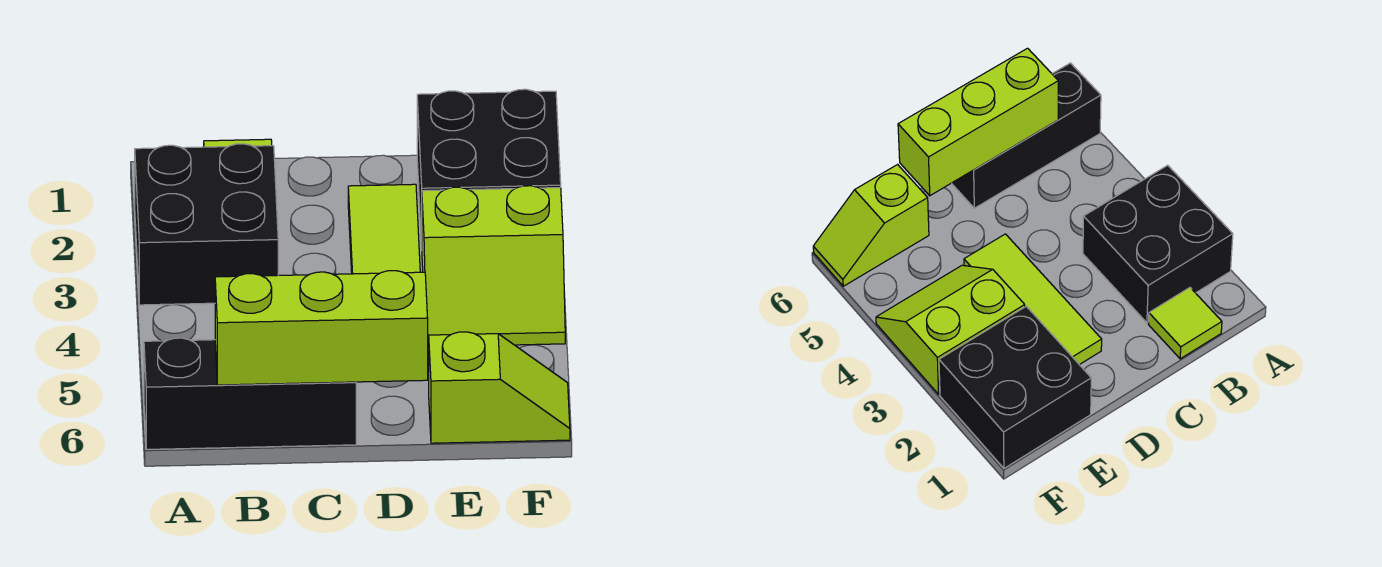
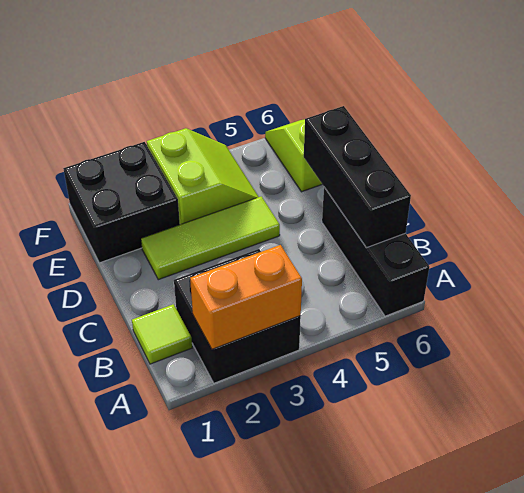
none -> orange brick A2:A3 level 2
lime brick B6:D6 level 2 -> black brick B6:D6 level 2

